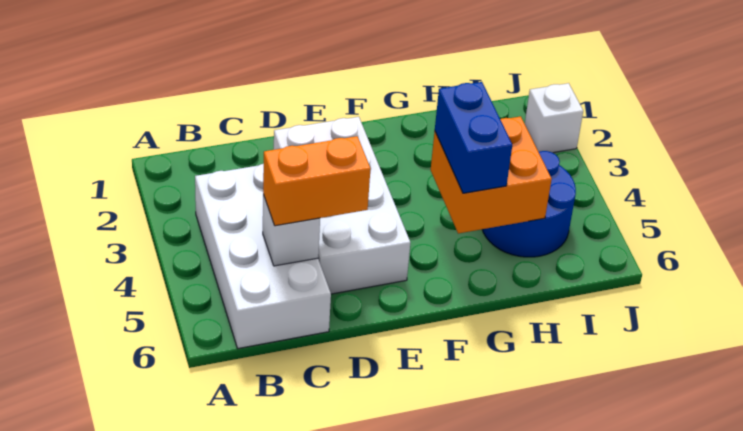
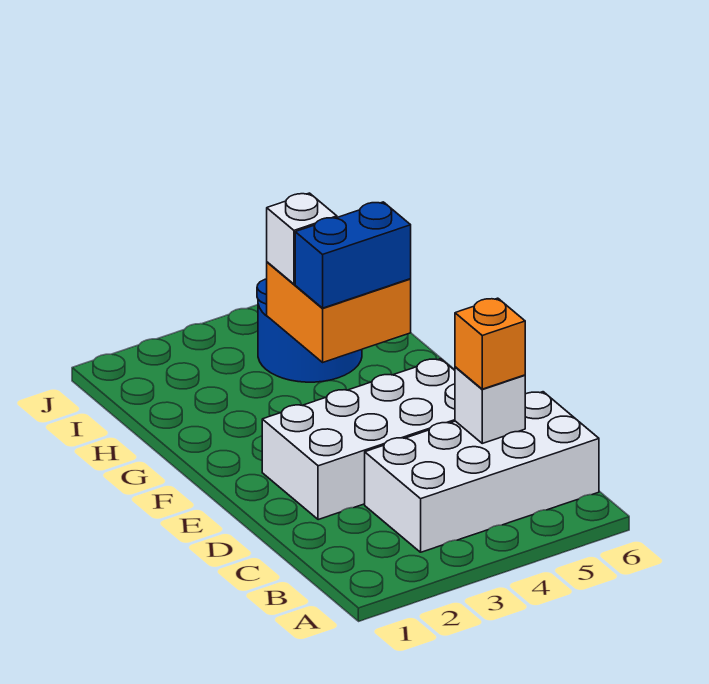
orange brick C5:D5 level 3 -> orange brick C5 level 3
white brick J2 level 1 -> white brick H4 level 3

